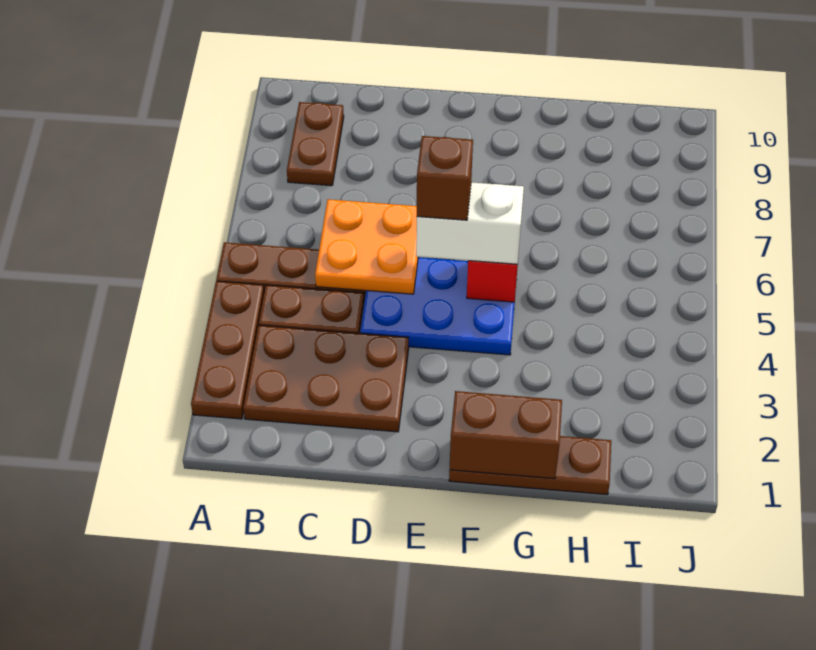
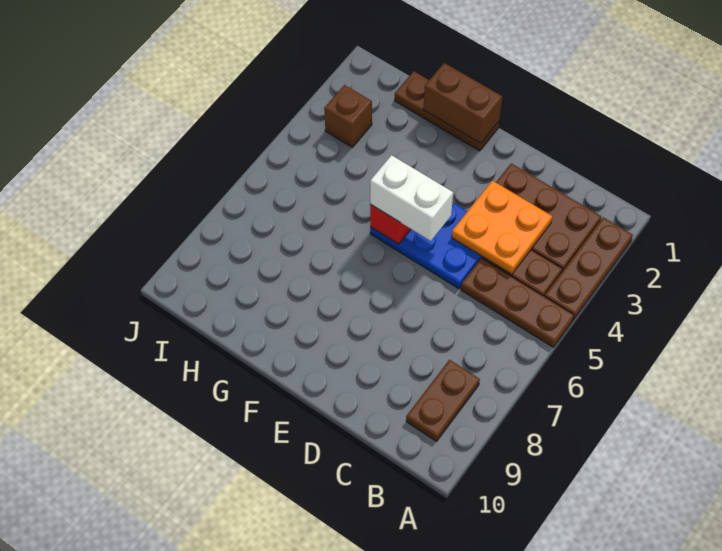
orange plate C5:D6 level 2 -> orange plate C3:D4 level 2
brown brick E5 level 4 -> brown brick I3 level 1

